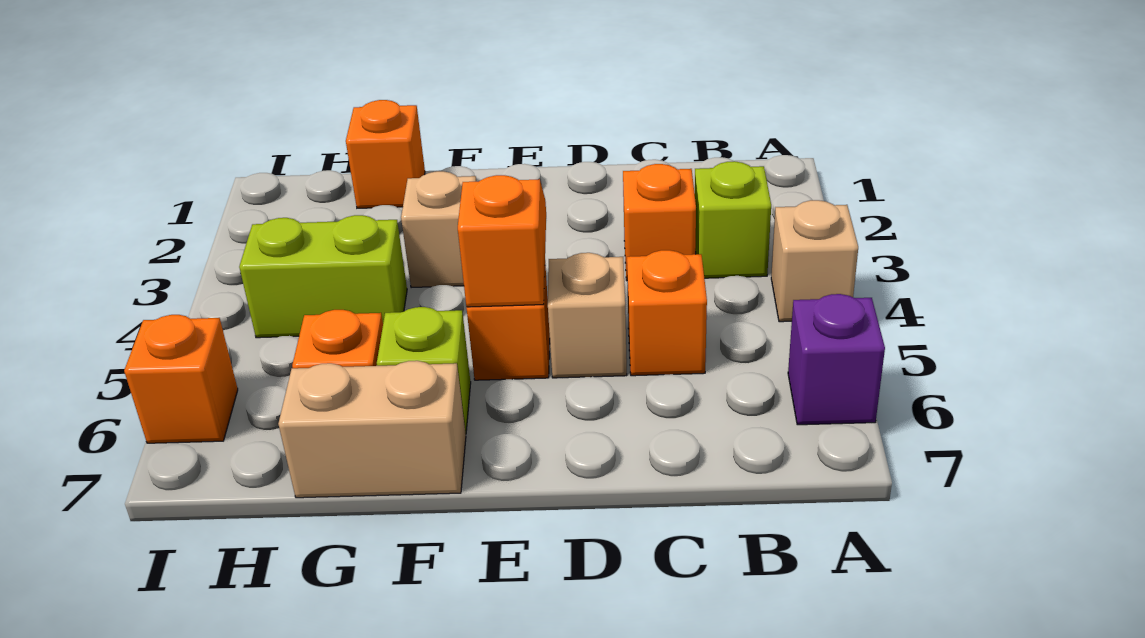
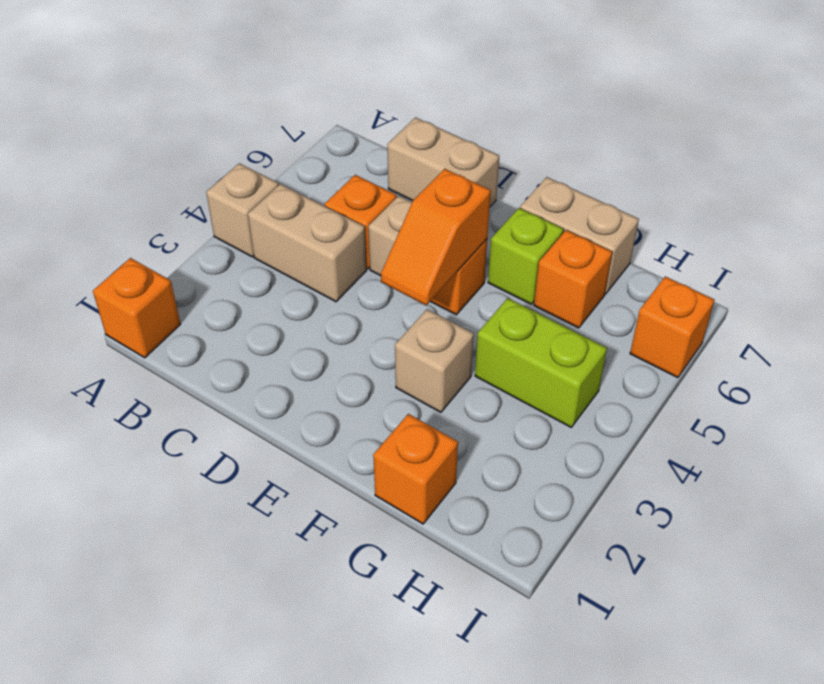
purple brick A6 level 1 -> none
lime brick B3 level 1 -> none
none -> tan brick B4:C4 level 1
orange brick C3 level 1 -> orange brick A1 level 1
none -> tan brick C7:D7 level 1

